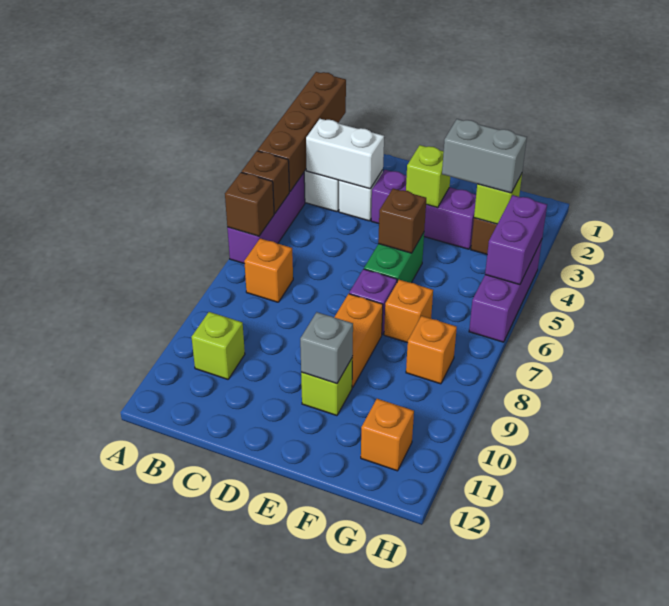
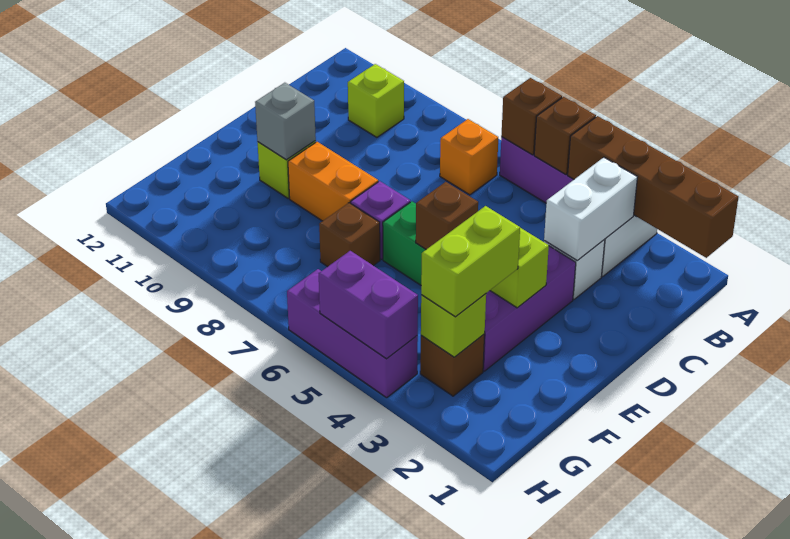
grey brick F3:G3 level 3 -> lime brick F3:G3 level 3
orange brick F7 level 1 -> brown brick F7 level 1
orange brick G8 level 1 -> none
orange brick G11 level 1 -> none

